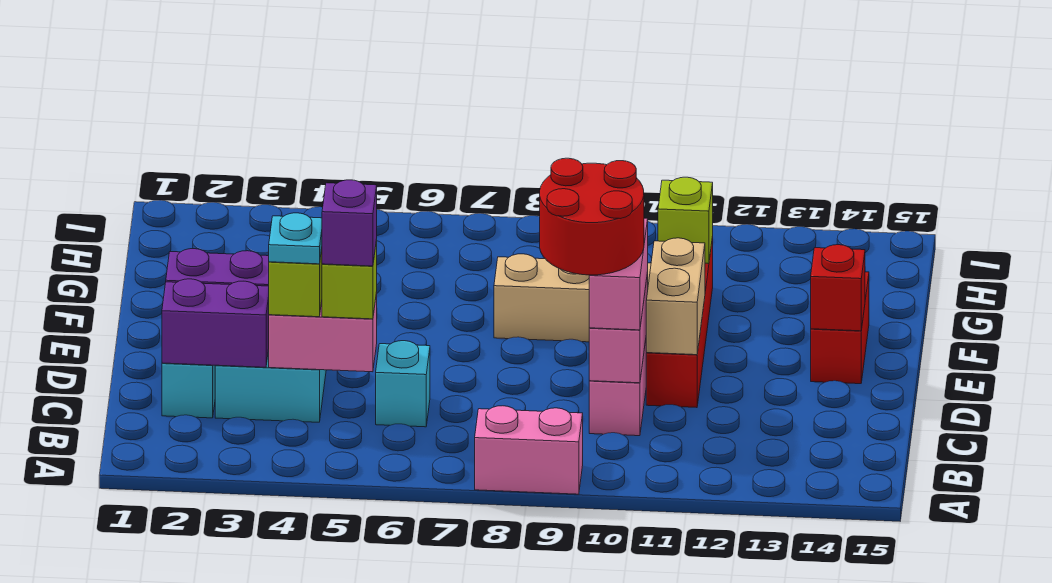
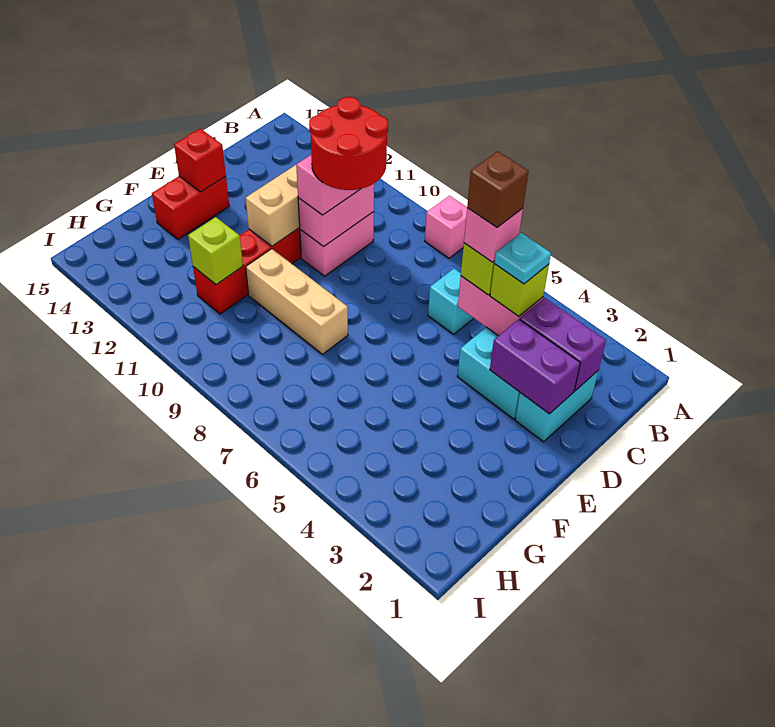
pink brick A8:A9 level 1 -> pink brick A8 level 1
purple brick C5 level 4 -> pink brick C5 level 4
none -> brown brick C5 level 5

